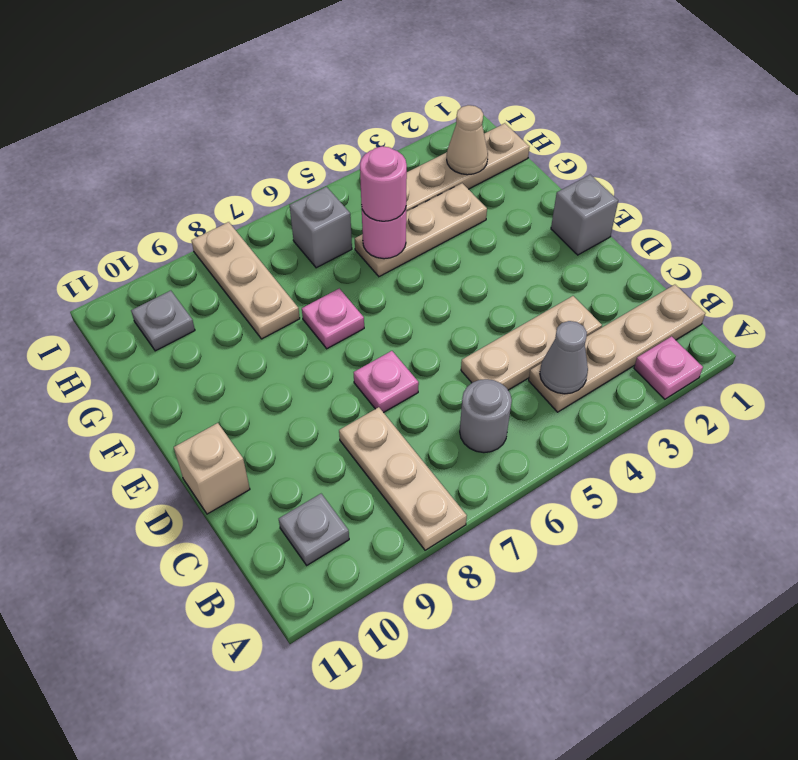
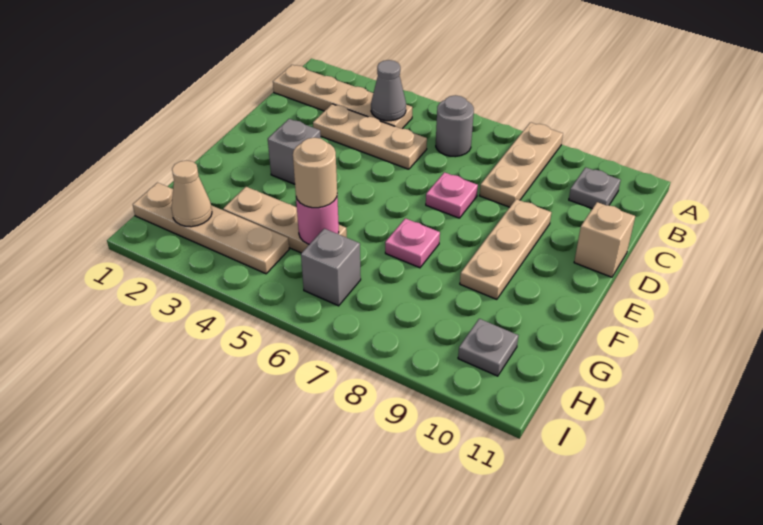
pink plate A2 level 1 -> none
grey brick E1 level 1 -> grey brick E3 level 1
pink round brick G5 level 3 -> tan round brick G5 level 3
tan plate G8:I8 level 1 -> tan plate D9:F9 level 1

